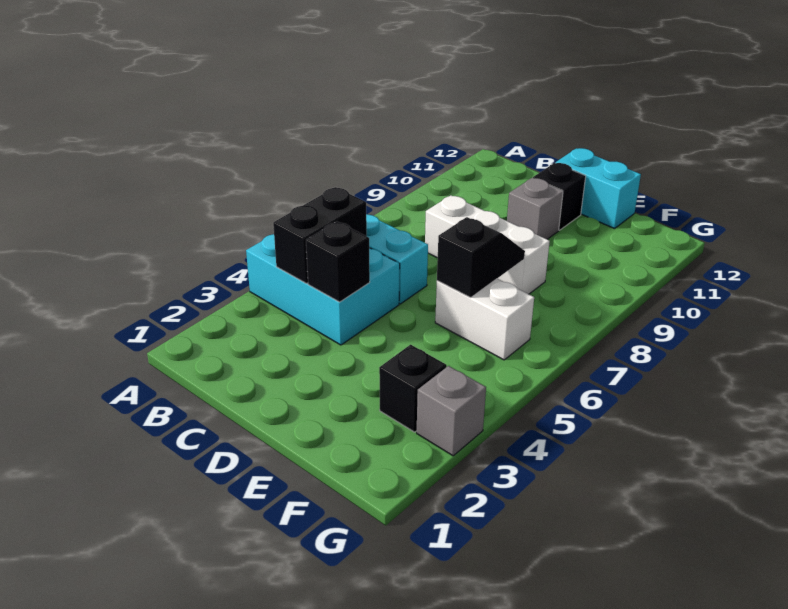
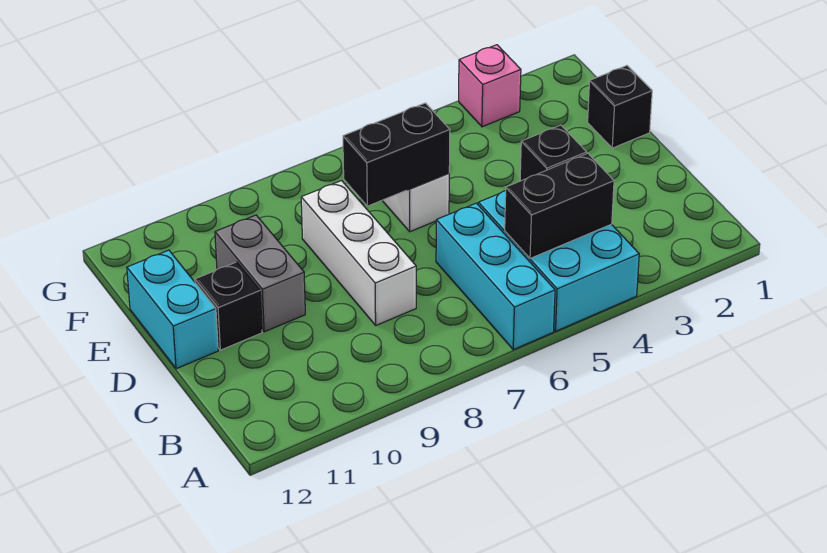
grey brick D10 level 1 -> grey brick D10:E10 level 1
black slope E6:E7 level 2 top 6 -> black brick E6:E7 level 2
black brick F3 level 1 -> black brick E1 level 1
grey brick G3 level 1 -> pink brick G3 level 1

